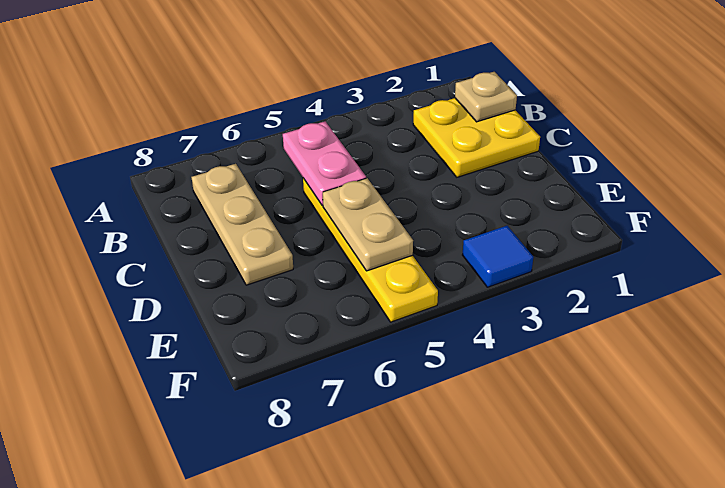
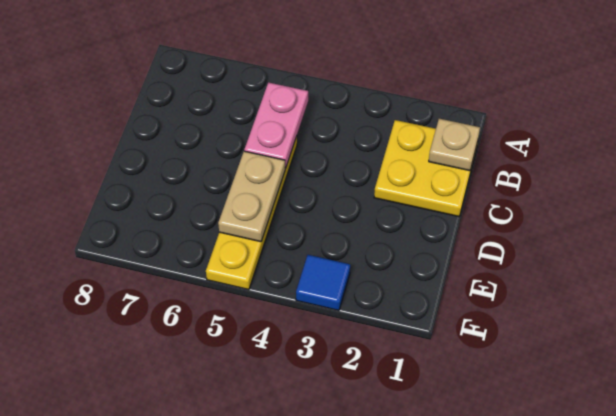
tan plate B7:D7 level 1 -> none

